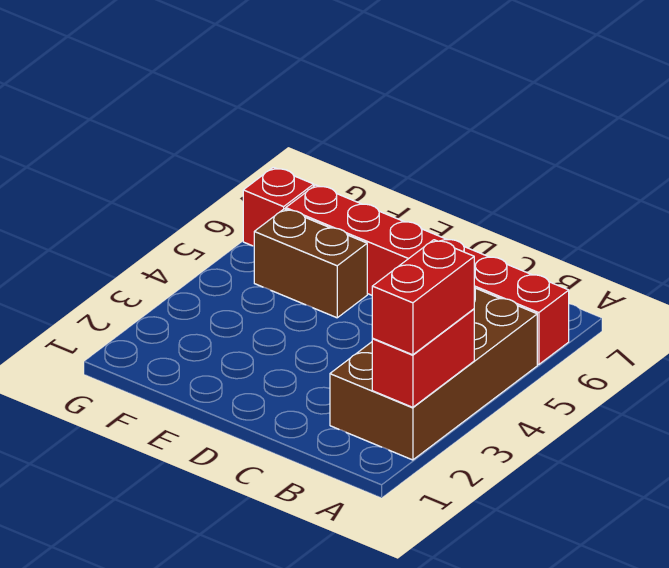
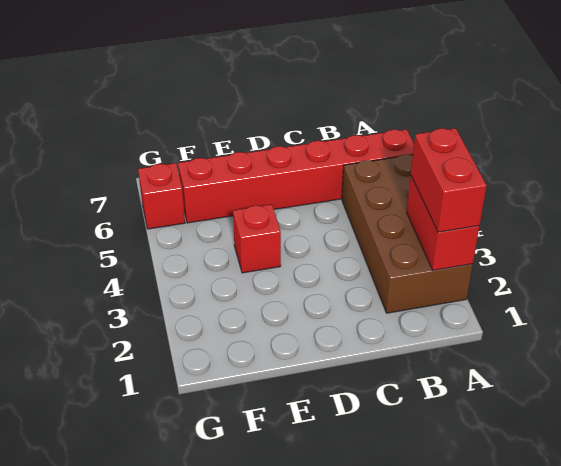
none -> red brick E4 level 1
brown brick E5:F5 level 1 -> none

